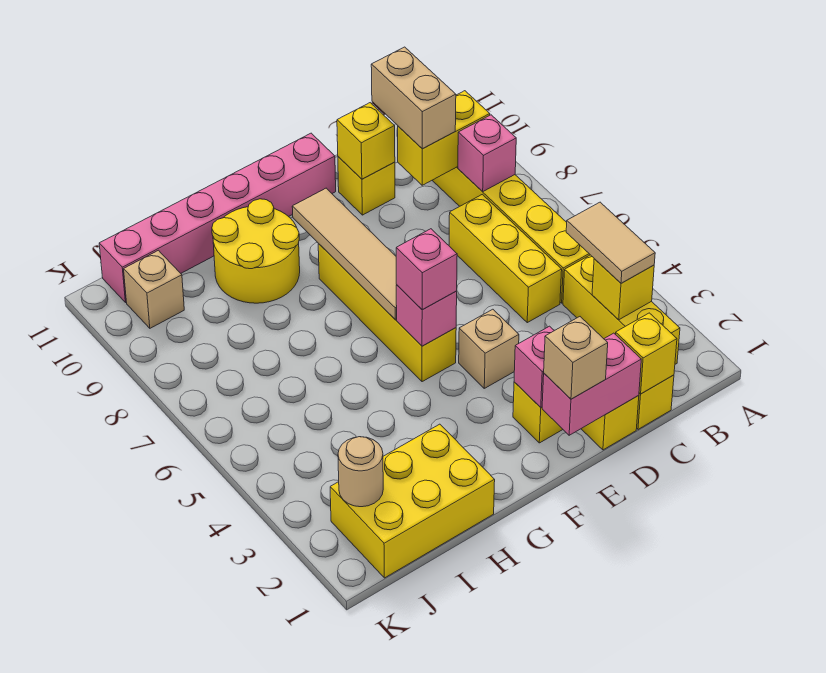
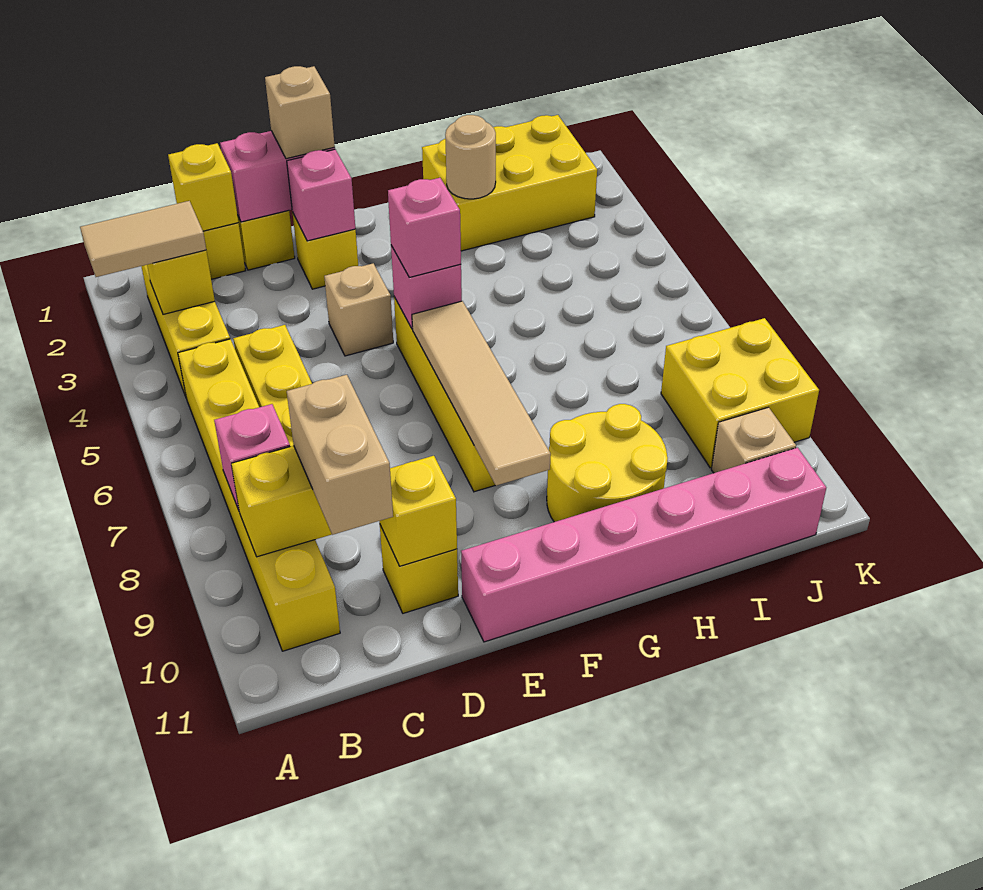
tan tile B3:B4 level 3 -> tan tile A3:B3 level 3
tan round brick J2 level 2 -> tan round brick H2 level 2
none -> yellow brick J8:K9 level 1

